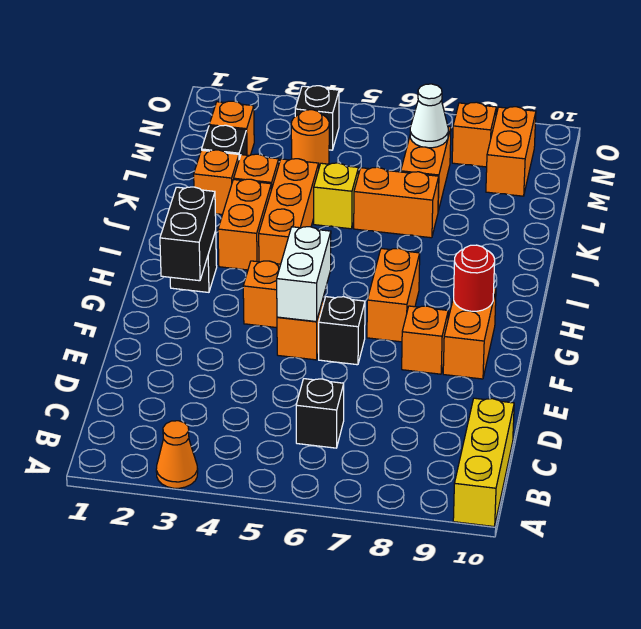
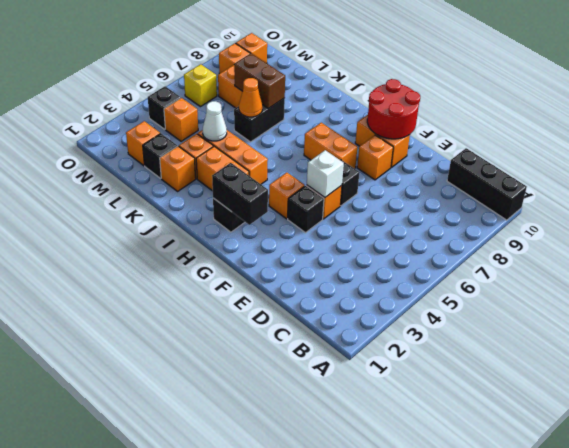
orange cone A3 level 1 -> orange cone K6 level 2
yellow brick A10:C10 level 1 -> black brick A10:C10 level 1
black brick C6 level 1 -> black brick F4 level 1
white brick F5:G5 level 2 -> white brick F5 level 2
red round brick G9 level 2 -> red round brick F9:G10 level 2
yellow brick K5 level 1 -> yellow brick N6 level 1
orange brick K6:K7 level 1 -> black brick K6:K7 level 1
none -> brown brick K7:L7 level 2
orange round brick M4 level 1 -> orange brick M4 level 1
white cone M7 level 2 -> white cone K4 level 2
orange brick M9:N9 level 1 -> orange brick N9 level 1

